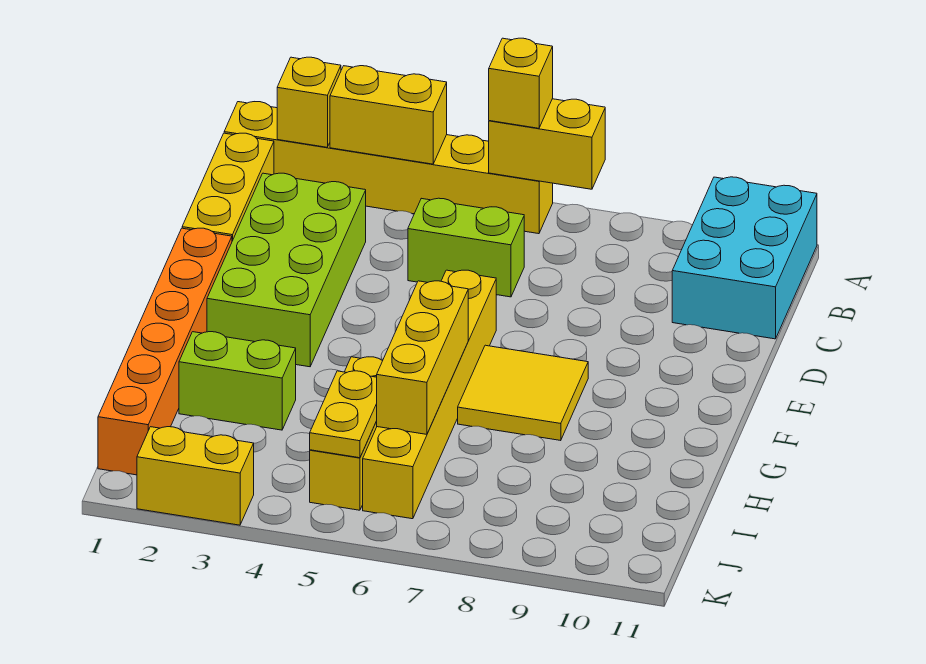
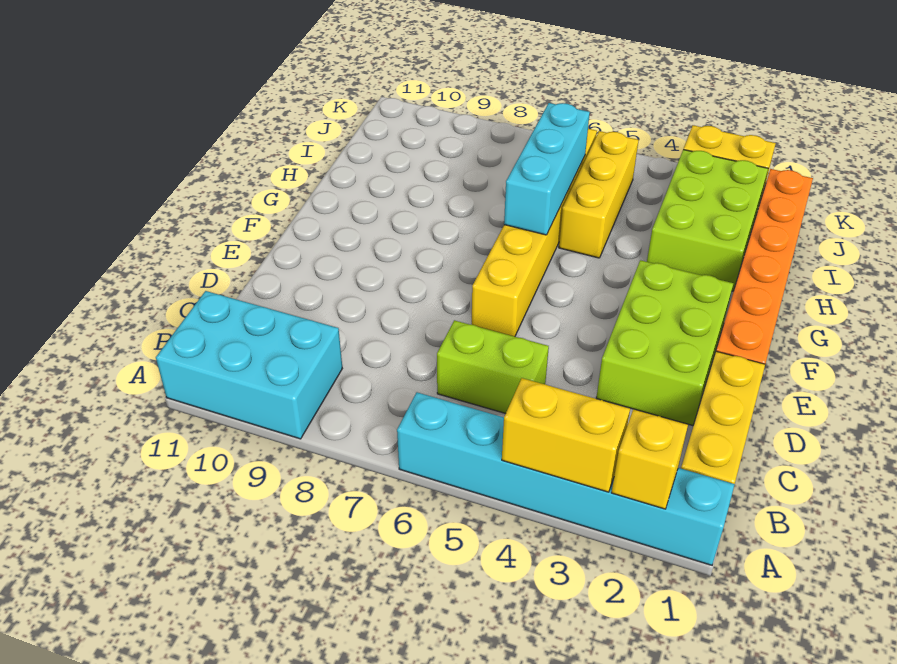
yellow brick A1:A6 level 1 -> cyan brick A1:A6 level 1
yellow brick A6:A7 level 2 -> none
yellow brick A6 level 3 -> none
cyan brick A10:C11 level 1 -> cyan brick A9:B11 level 1
lime brick C2:F3 level 1 -> lime brick D2:F3 level 1
yellow tile F7:G8 level 1 -> none
yellow brick G6:I6 level 2 -> cyan brick G6:I6 level 2
lime brick H2:H3 level 1 -> lime brick H2:J3 level 1
yellow plate I5:J5 level 2 -> none

